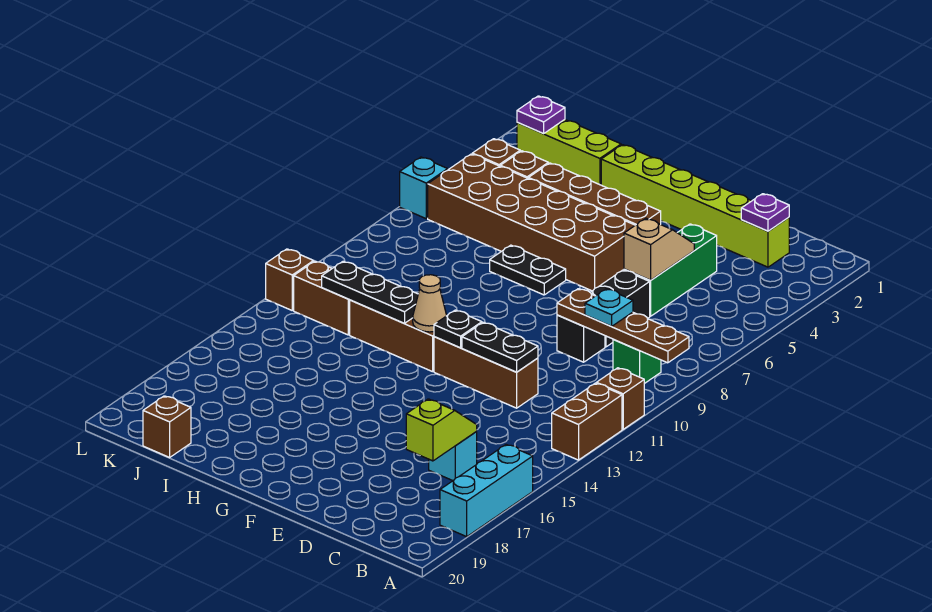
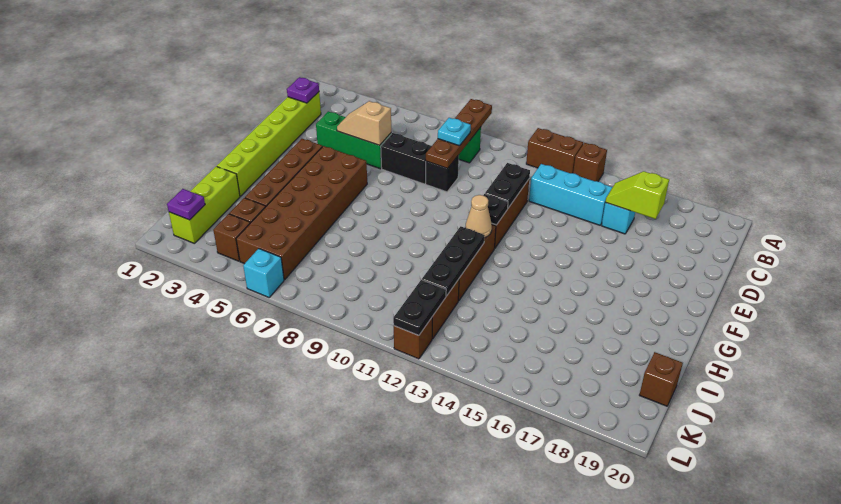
brown brick A11 level 1 -> brown brick A14 level 1
cyan brick A16:A18 level 1 -> cyan brick C13:C15 level 1
black plate G7:H7 level 1 -> black plate K12:L12 level 2

